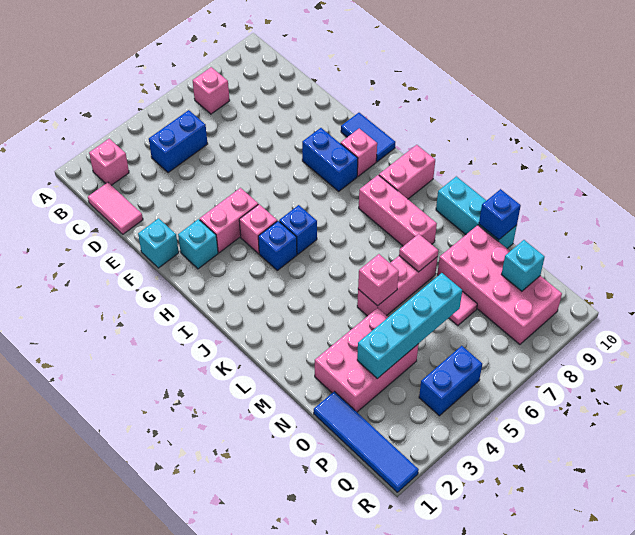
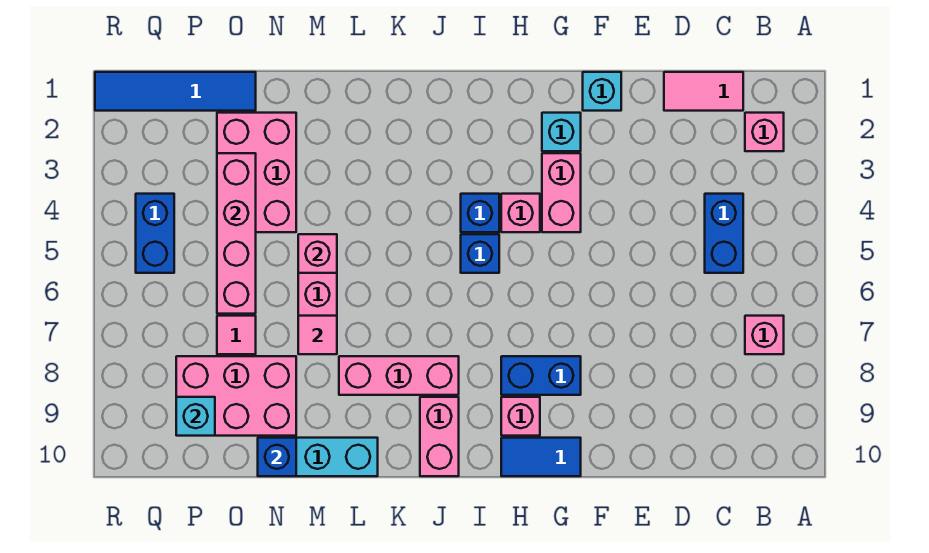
pink brick N8:Q9 level 1 -> pink brick N8:P9 level 1
cyan brick O3:O6 level 2 -> pink brick O3:O6 level 2

